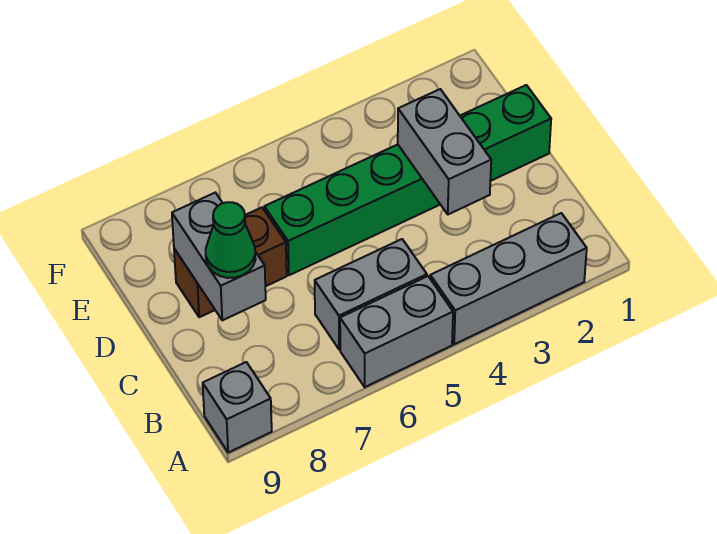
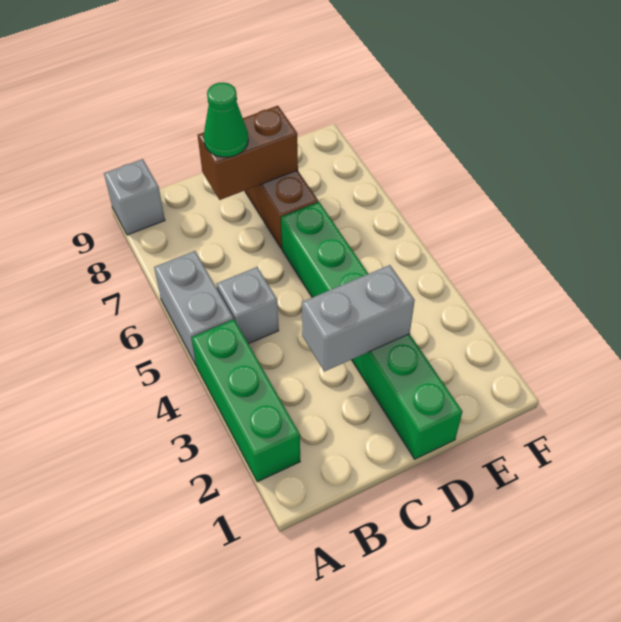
grey brick A2:A4 level 1 -> green brick A2:A4 level 1
grey brick B5:B6 level 1 -> grey brick B5 level 1
grey brick C8:D8 level 2 -> brown brick C8:D8 level 2

